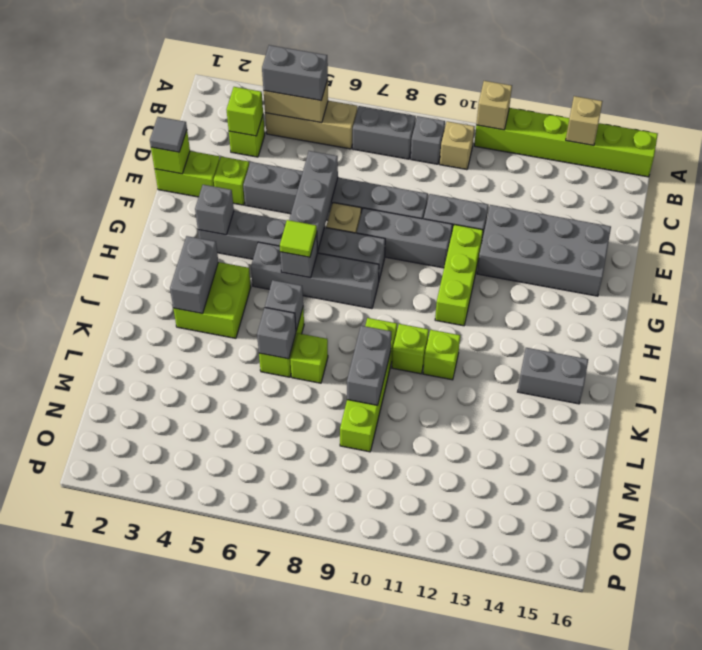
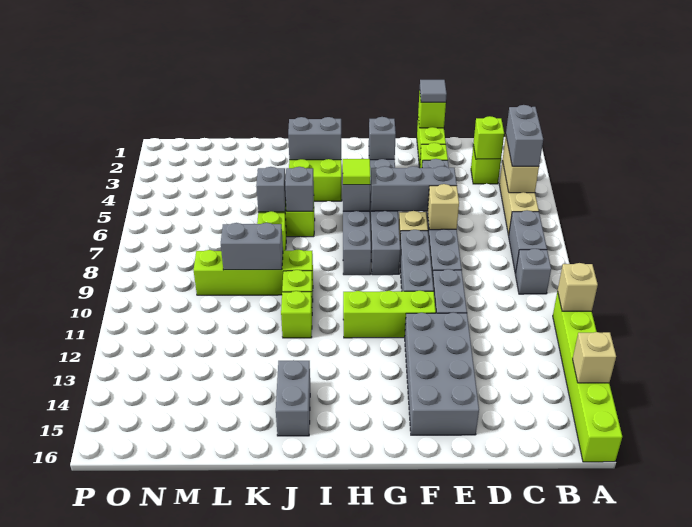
tan brick B10 level 1 -> tan brick E7 level 2

